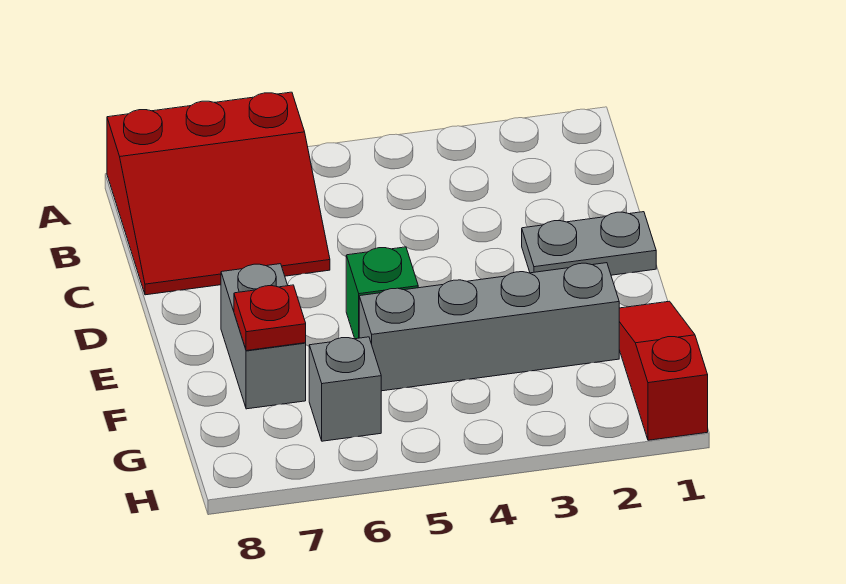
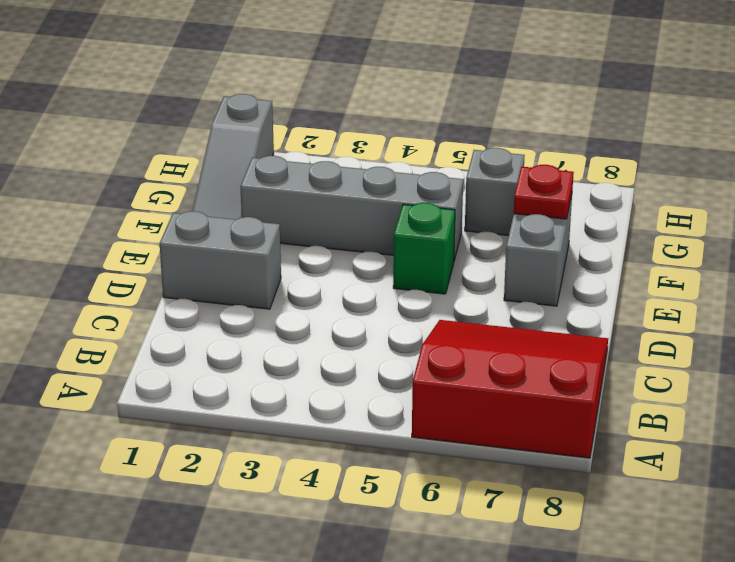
grey plate D1:D2 level 1 -> grey brick D1:D2 level 1
red slope F1:H1 level 1 top H -> grey slope F1:H1 level 1 top H

